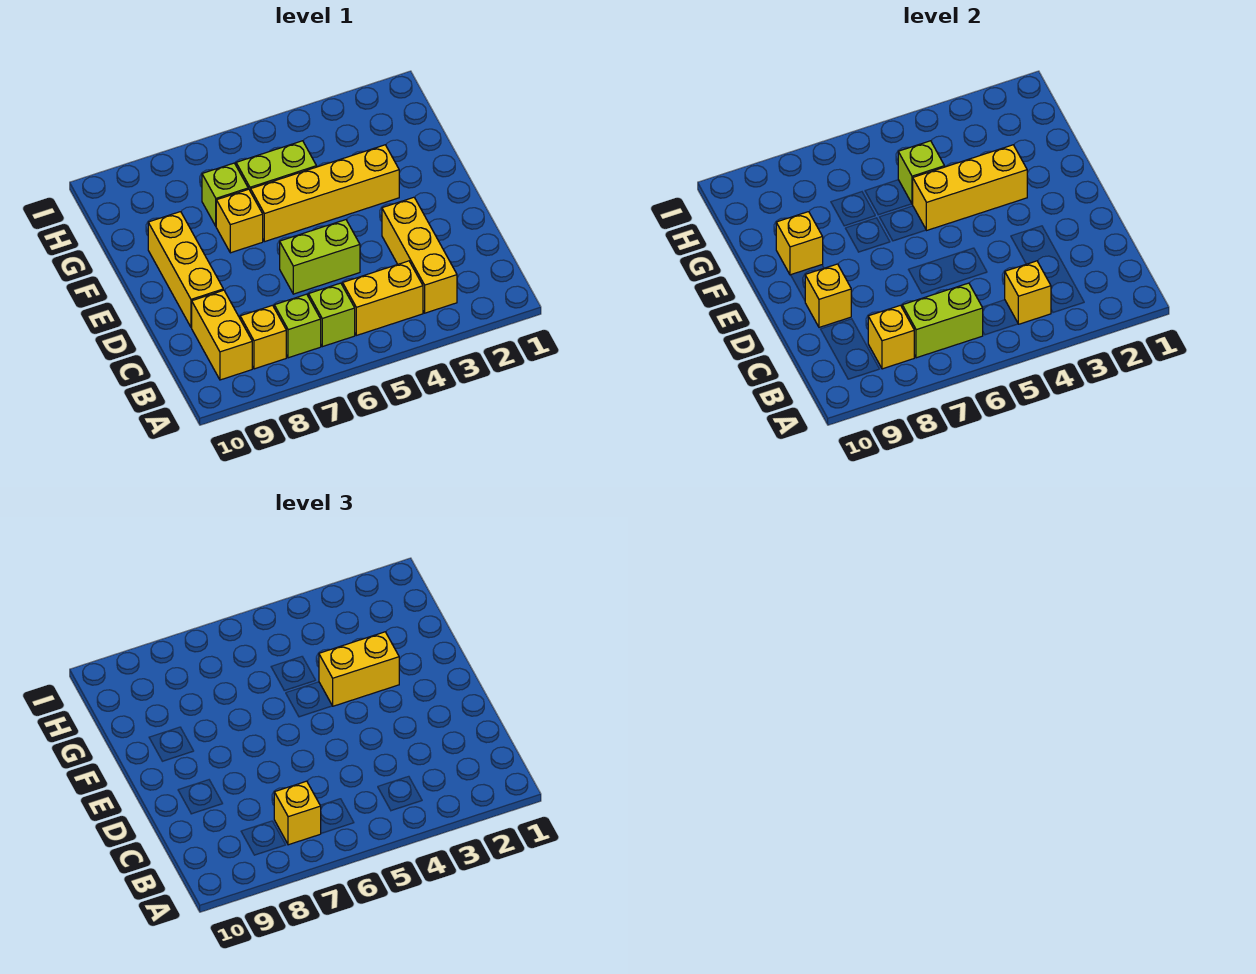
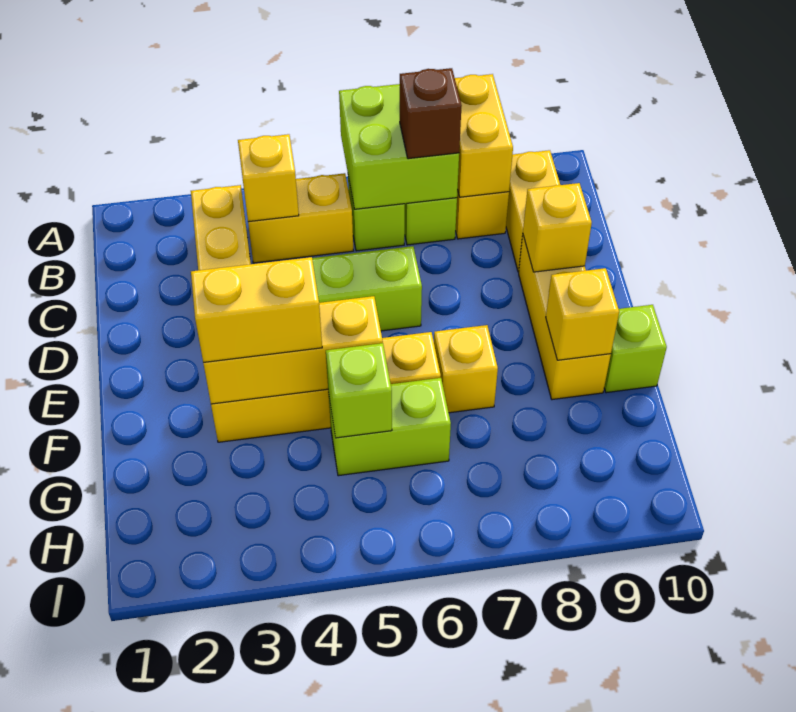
lime brick B6:B7 level 2 -> lime brick A6:B7 level 2
yellow brick B7 level 3 -> brown brick B7 level 3
yellow brick B8 level 2 -> yellow brick A8:B8 level 2
lime brick G7 level 1 -> lime brick F10 level 1

